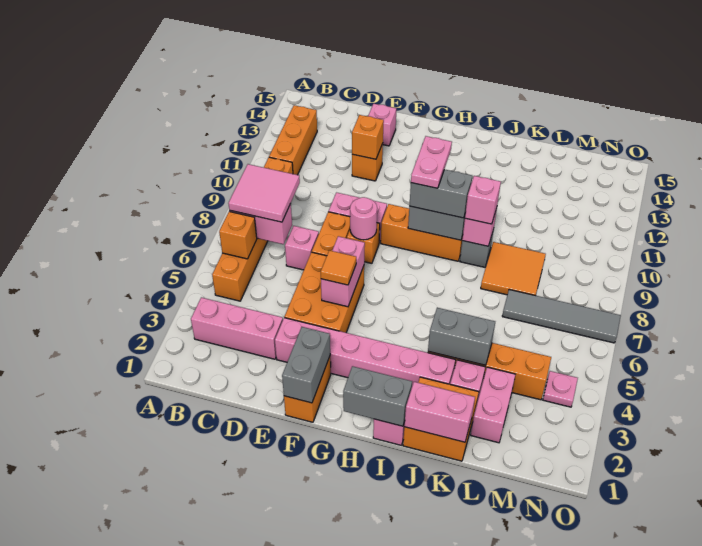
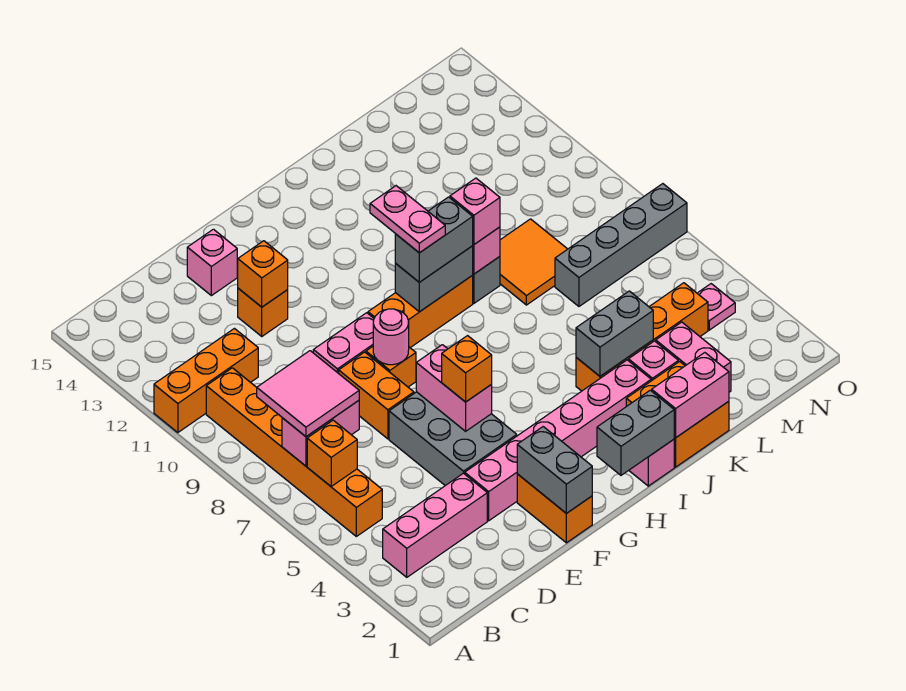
orange brick B11:B13 level 1 -> orange brick A11:C11 level 1
pink brick D7 level 1 -> none
orange brick E4:F6 level 1 -> grey brick E4:F6 level 1
orange tile F5 level 3 -> orange brick F5 level 3
grey tile L7:O7 level 1 -> grey brick L7:O7 level 1

